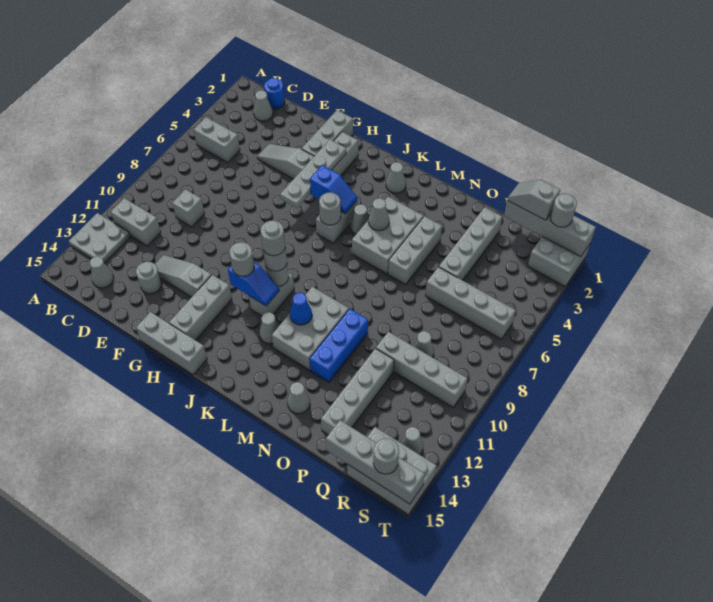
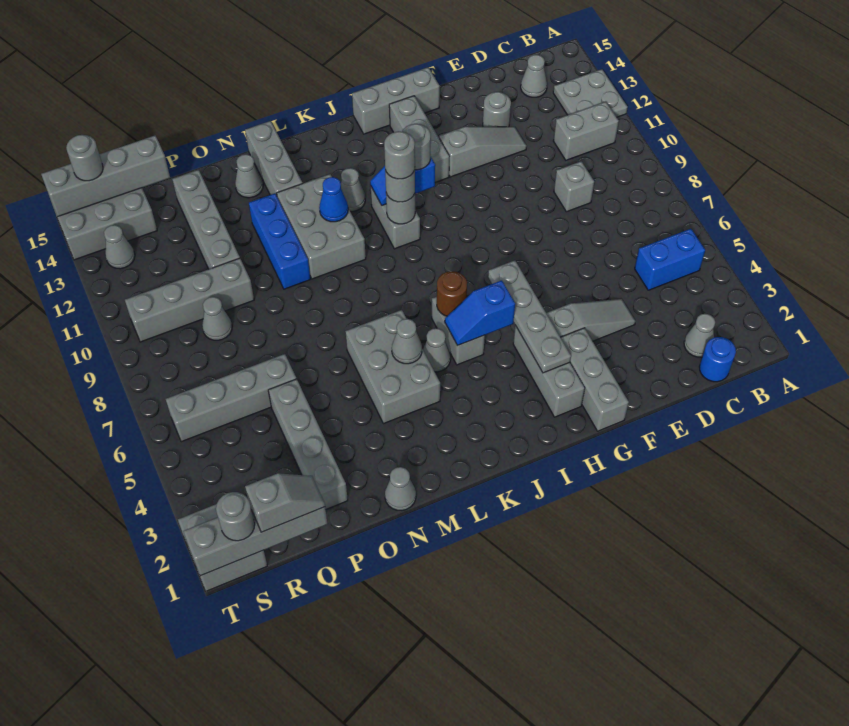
grey brick B5:C5 level 1 -> blue brick B5:C5 level 1
grey round brick J6 level 2 -> brown round brick J6 level 2
grey cone K2 level 1 -> grey cone N1 level 1
grey brick N4:N6 level 1 -> grey brick M13:M15 level 1

